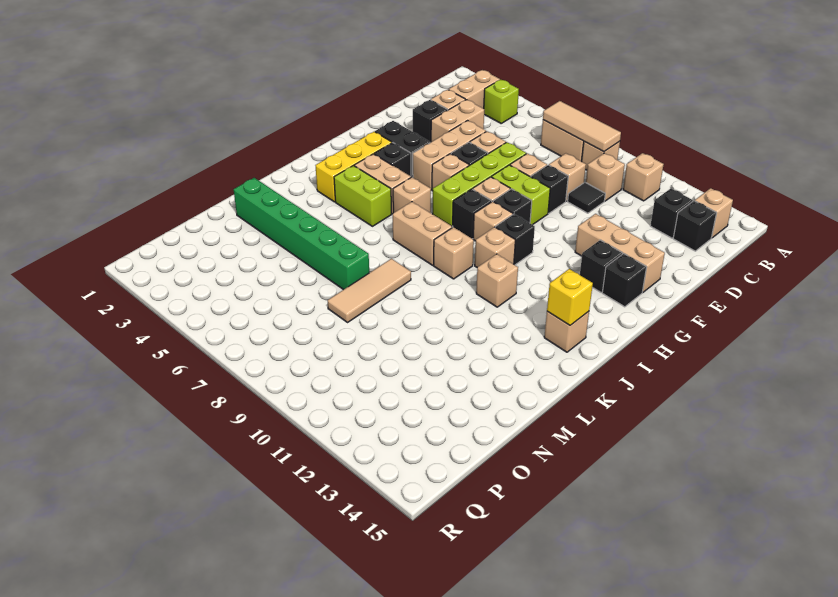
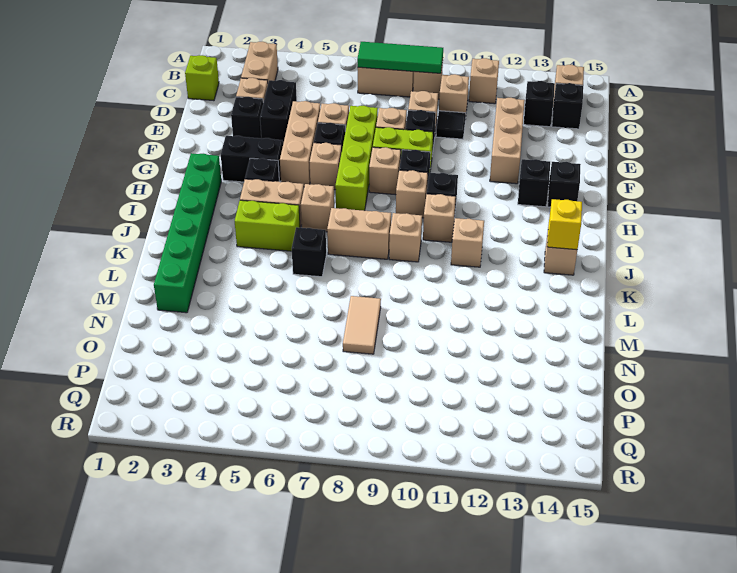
lime brick B4 level 1 -> lime brick C1 level 1
tan tile B7:B9 level 2 -> green tile B7:B9 level 2
tan brick D4:E4 level 1 -> black brick D4:E4 level 1
tan brick F12:F14 level 1 -> tan brick D12:F12 level 1
yellow brick H3:J3 level 1 -> none
black brick H8 level 1 -> black brick K6 level 1
tan tile L8:N8 level 1 -> tan tile M8:N8 level 1
green brick M2:M7 level 1 -> green brick H2:M2 level 1

